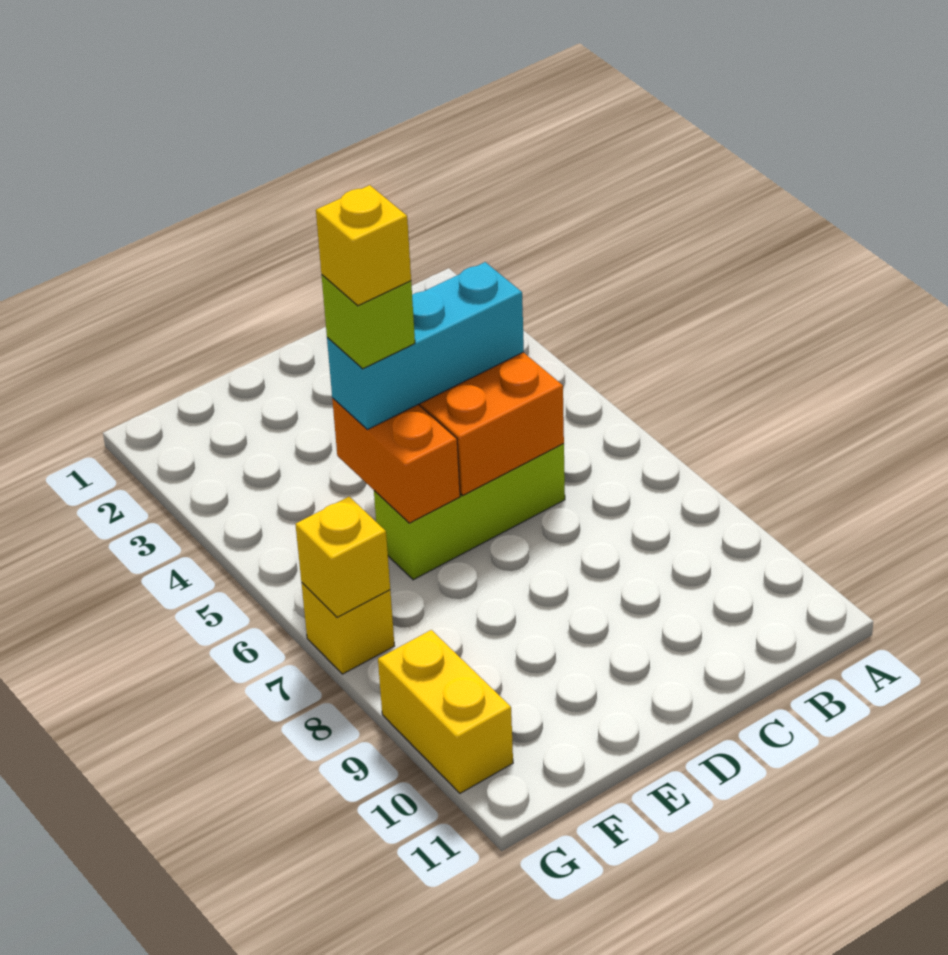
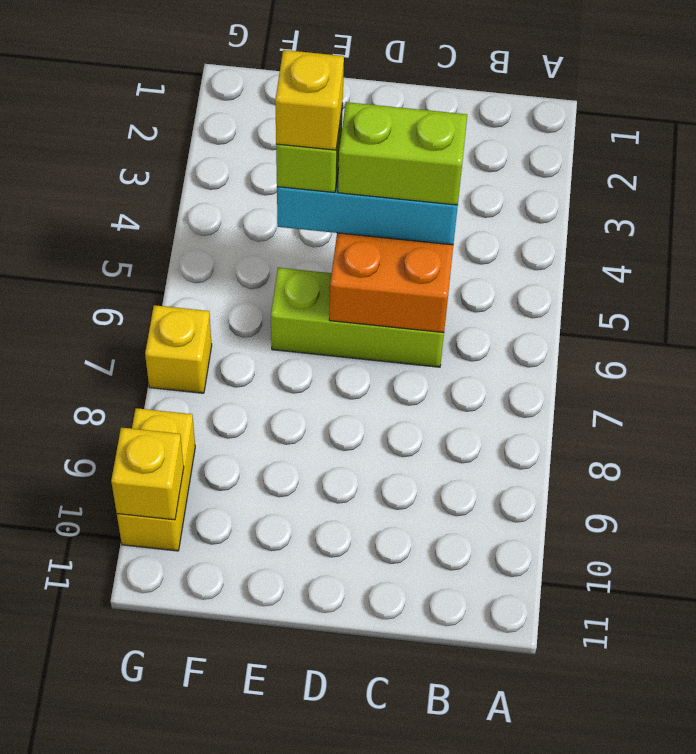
none -> lime brick C5:D5 level 4
orange brick E5:E6 level 2 -> none
yellow brick G7 level 2 -> yellow brick G10 level 2

